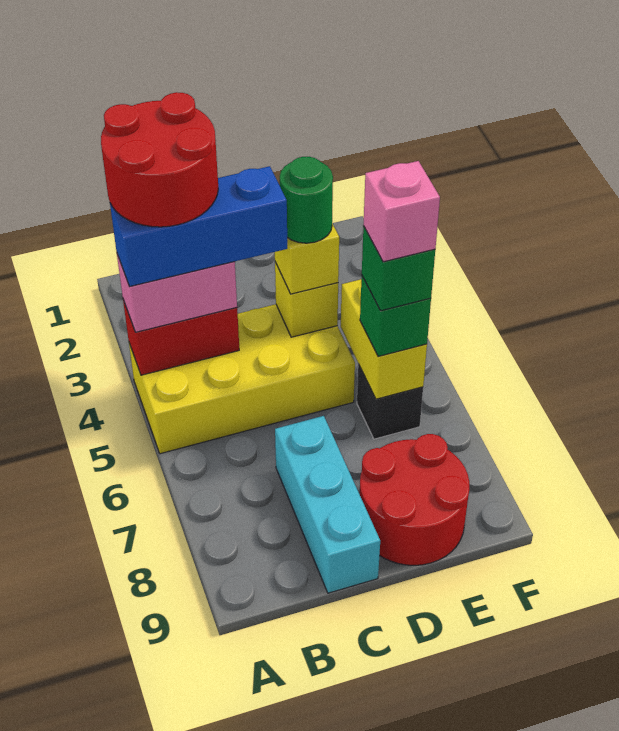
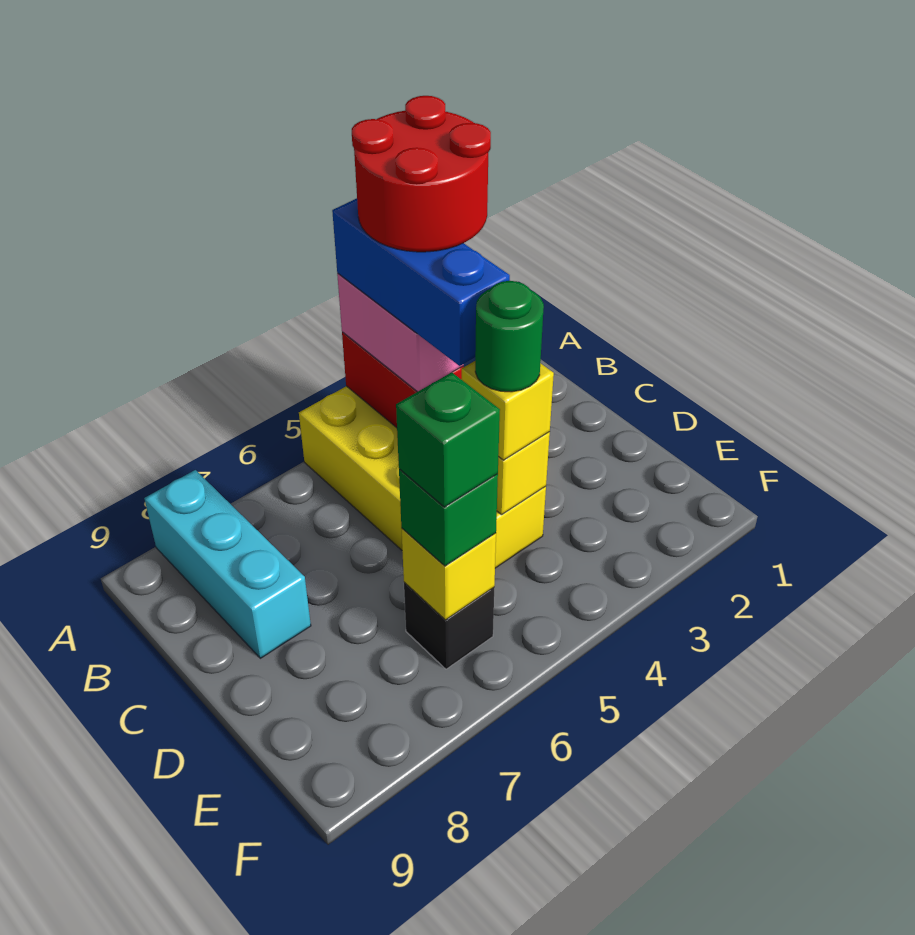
cyan brick C7:C9 level 1 -> cyan brick A8:C8 level 1
red round brick D8:E9 level 1 -> none
yellow brick E5:E6 level 2 -> yellow brick E6 level 2
pink brick E6 level 5 -> none

